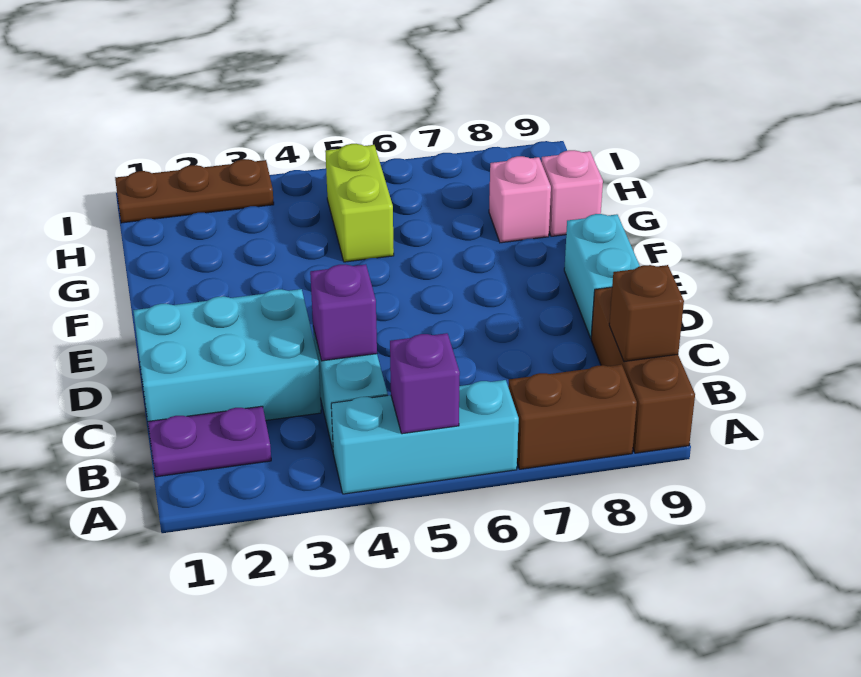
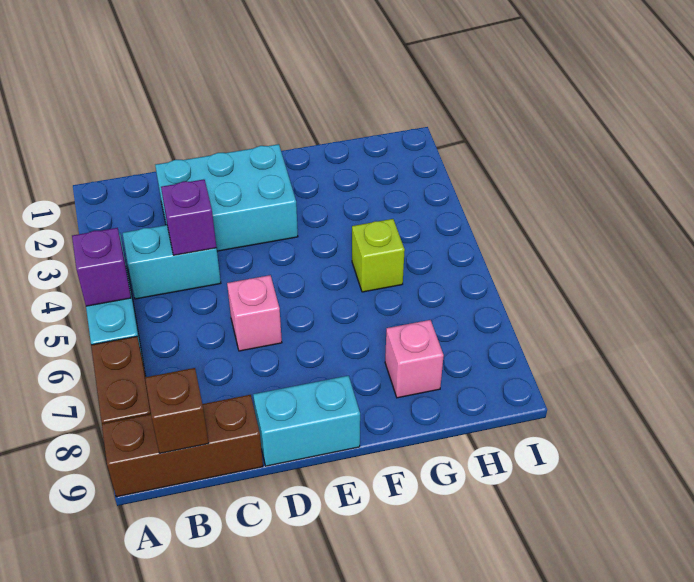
purple plate B1:B2 level 1 -> none
cyan brick C1:D3 level 1 -> cyan brick C2:E3 level 1
lime brick G5:H5 level 1 -> lime brick G5 level 1
pink brick G9 level 1 -> pink brick D6 level 1
brown plate I1:I3 level 1 -> none

